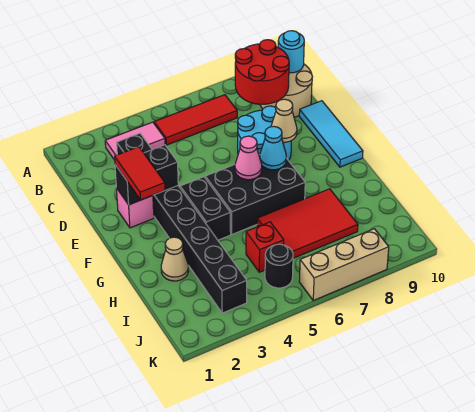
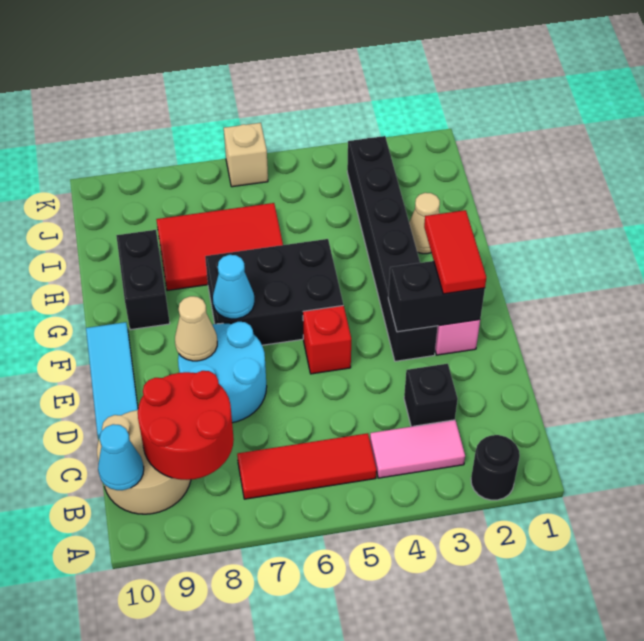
cyan round brick B10 level 2 -> cyan cone B10 level 2
black brick F4:G4 level 1 -> black brick G9:H9 level 1
pink cone F6 level 2 -> none
red brick I5 level 1 -> red brick E5 level 1
black round brick J5 level 1 -> black round brick A2 level 1
tan brick K6:K8 level 1 -> tan brick K6 level 1

